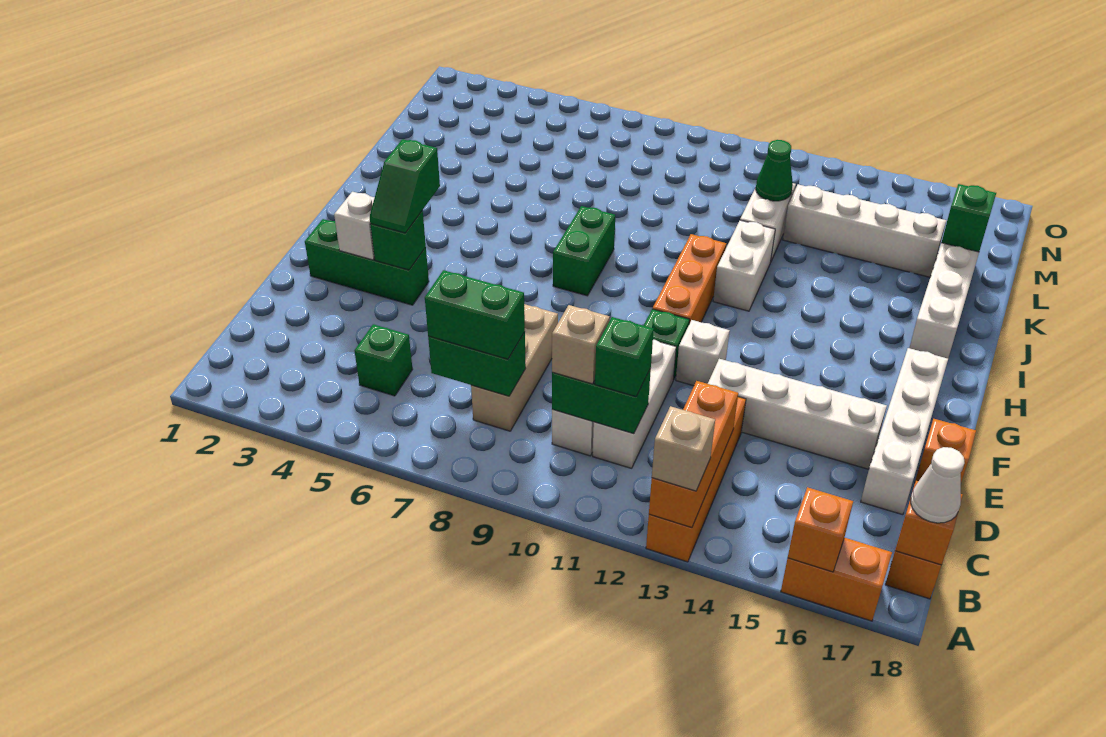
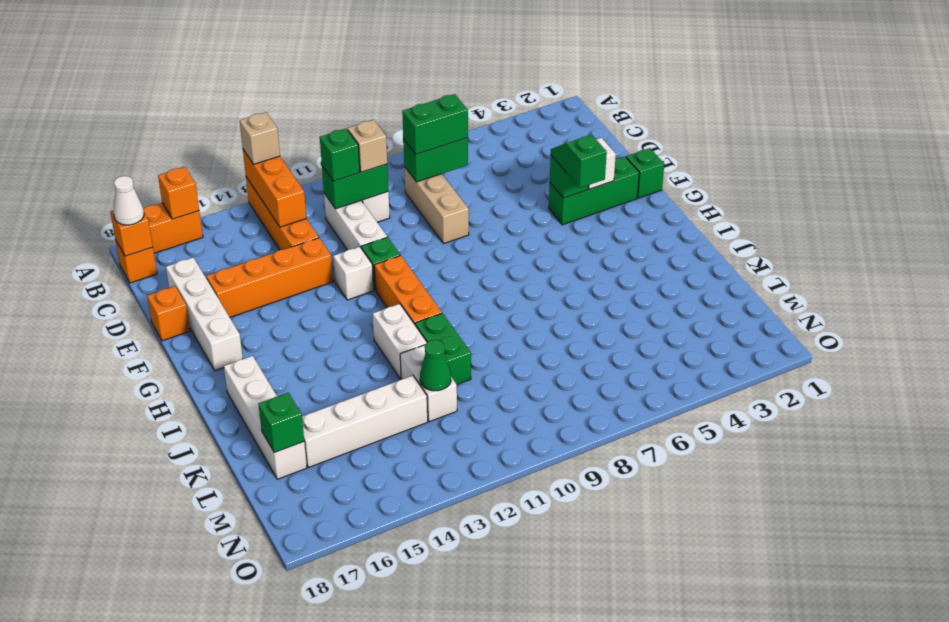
green brick C5 level 1 -> green brick F1 level 1
white brick E13:E16 level 1 -> orange brick E13:E16 level 1
green brick H8:I8 level 1 -> green brick J11:K11 level 1

